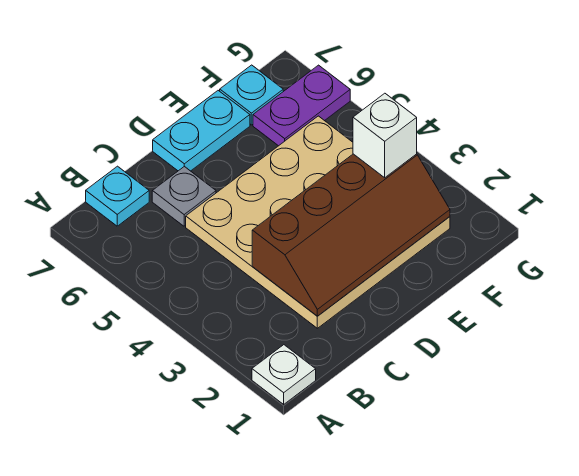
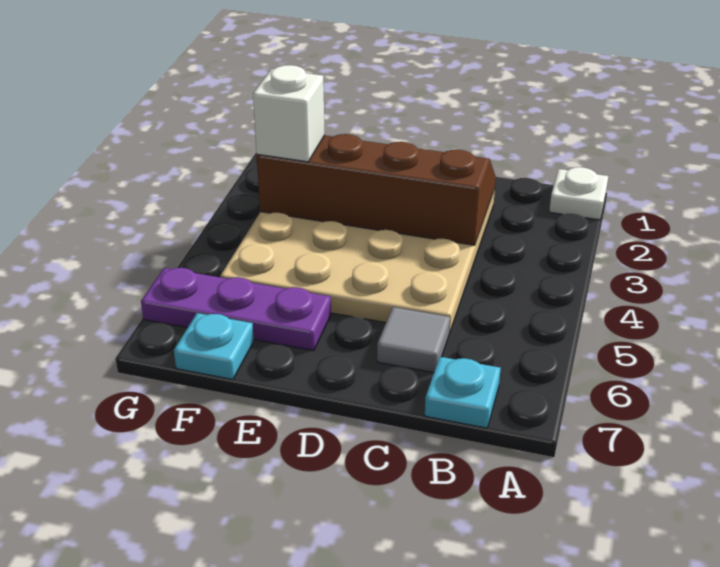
grey plate C6 level 1 -> grey tile C6 level 1
cyan plate D7:E7 level 1 -> none
purple plate F6:G6 level 1 -> purple plate E6:G6 level 1

